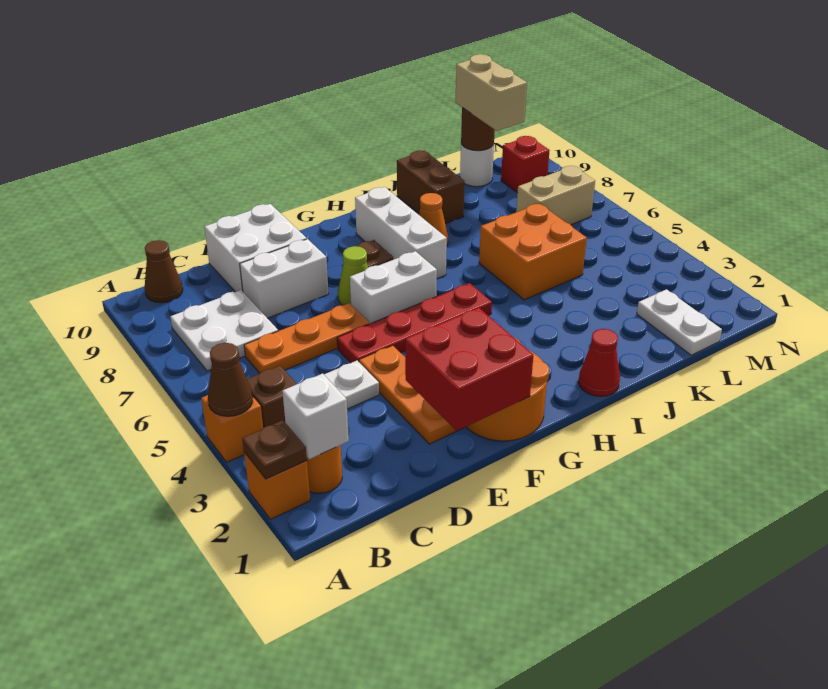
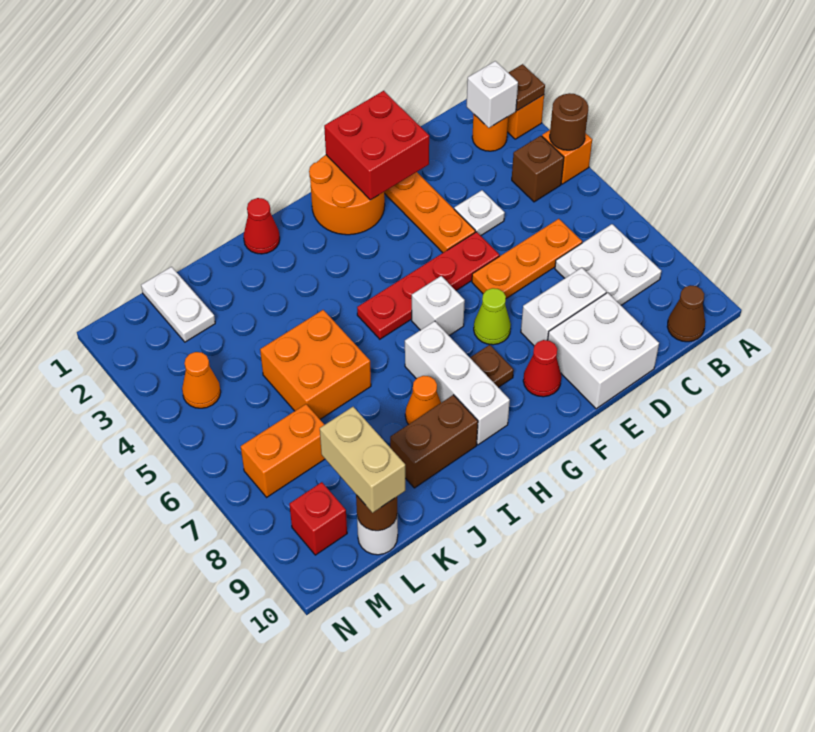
brown cone A4 level 2 -> brown round brick A4 level 2
white brick F6:G6 level 1 -> white brick G6 level 1
none -> red cone F9 level 1
brown brick J9:J10 level 1 -> brown brick I9:J9 level 1
tan brick L7:M7 level 1 -> orange brick L7:M7 level 1
none -> orange cone M4 level 1

